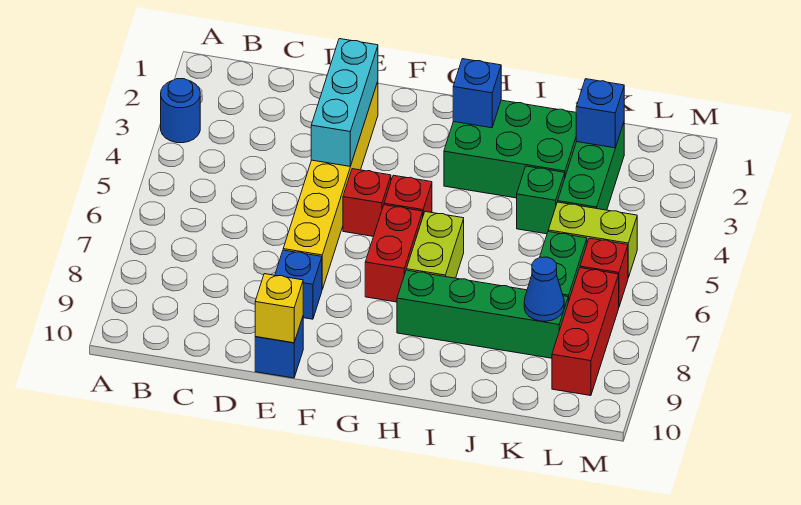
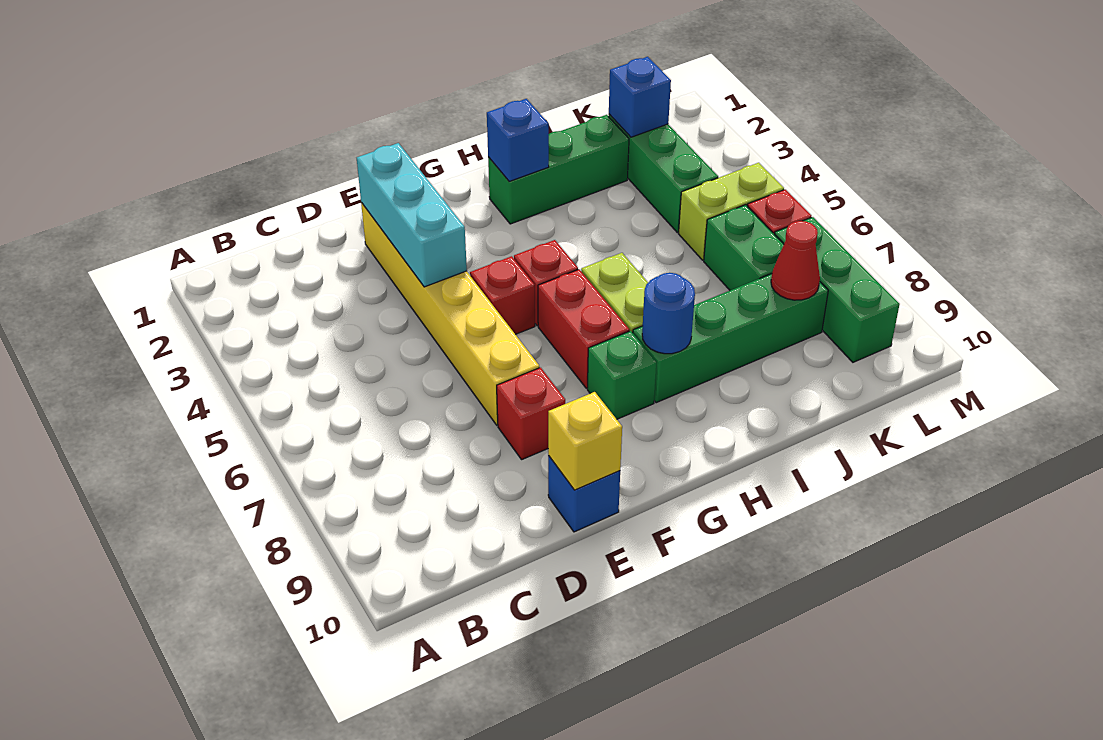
blue round brick A3 level 1 -> blue round brick H8 level 2
blue brick E8 level 1 -> red brick E8 level 1
green brick H2:J3 level 1 -> green brick H2:J2 level 1
green brick J4 level 1 -> green brick G8 level 1
blue cone K8 level 2 -> red cone K8 level 2
red brick L7:L9 level 1 -> green brick L7:L9 level 1

